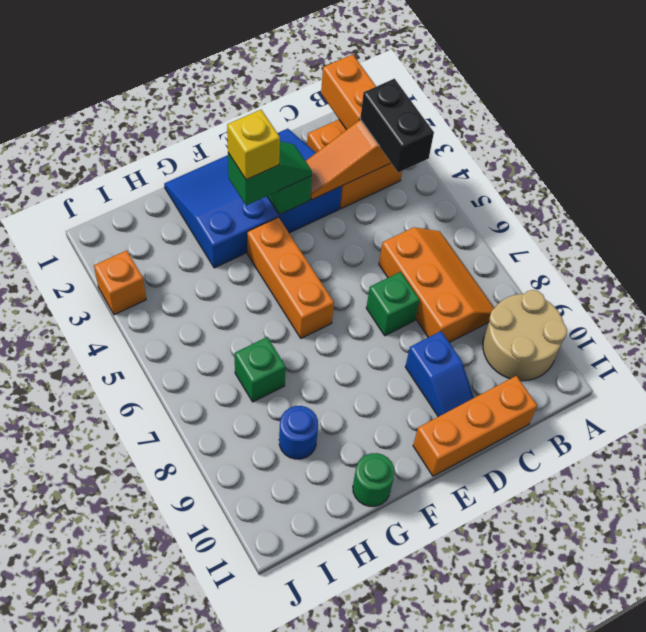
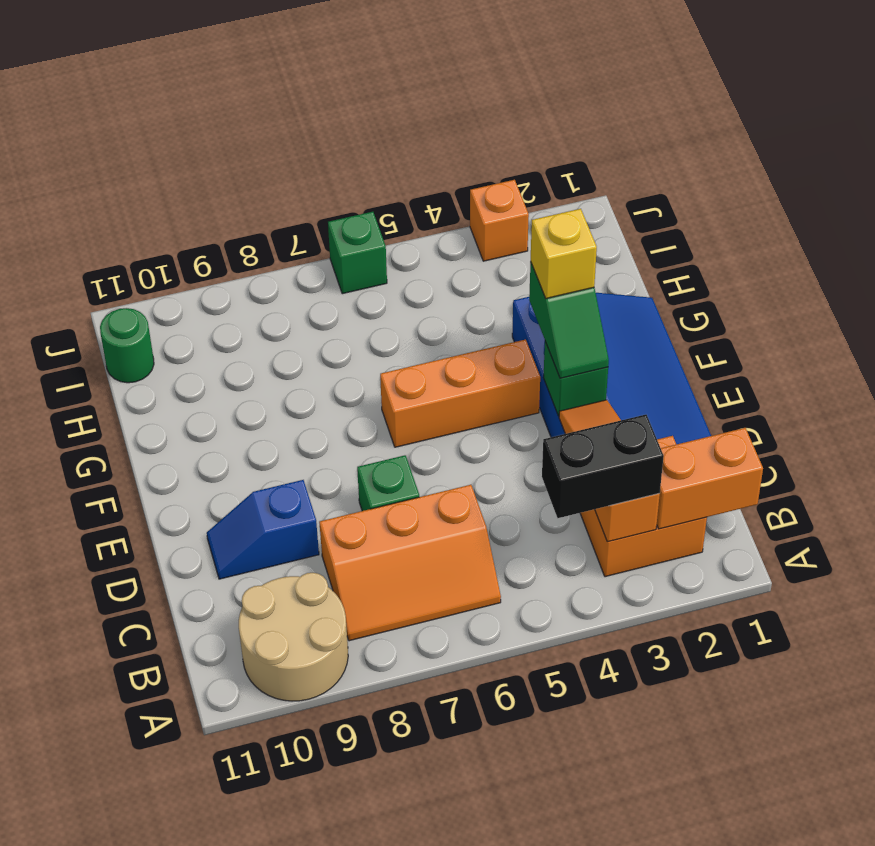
orange brick C11:E11 level 1 -> none
green round brick G11 level 1 -> green round brick I11 level 1
green brick H7 level 1 -> green brick J6 level 1
blue round brick H9 level 1 -> none

